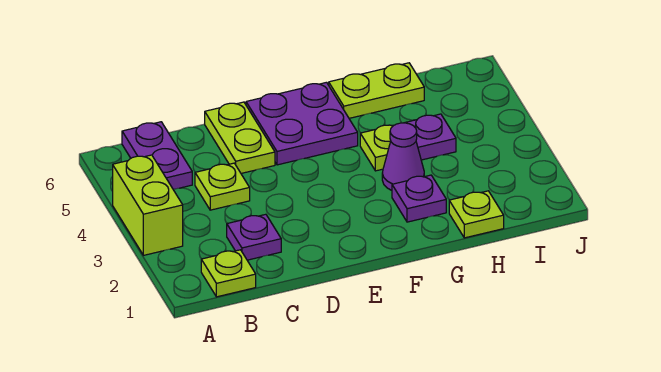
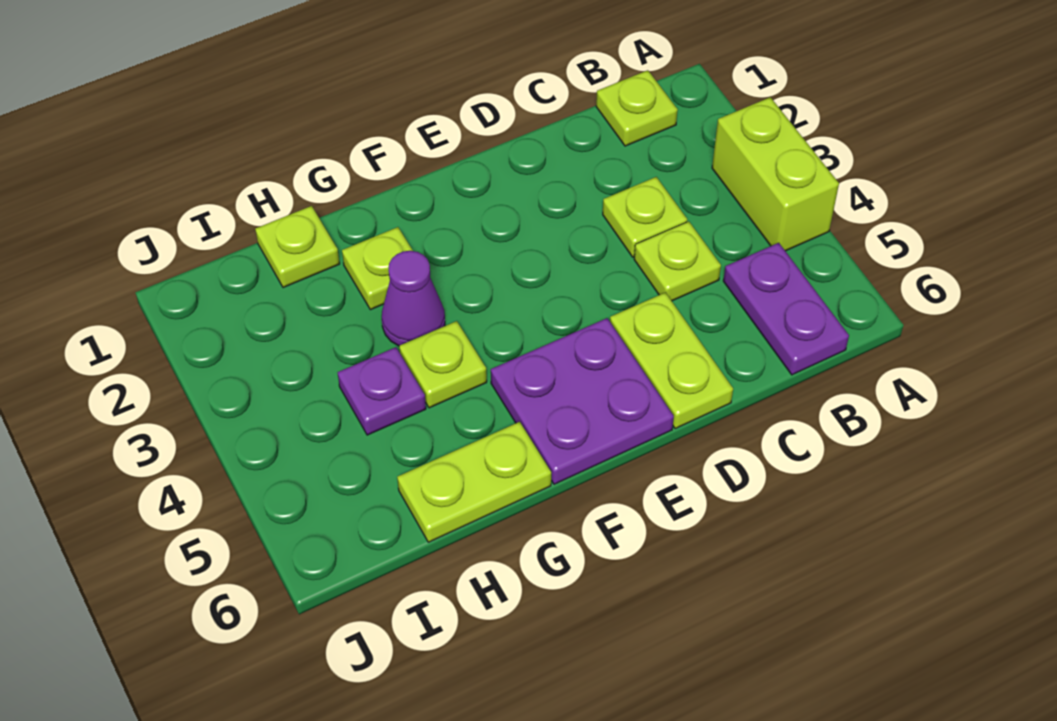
purple plate C2 level 1 -> none
none -> lime plate C3 level 1
purple plate G2 level 1 -> lime plate G2 level 1

